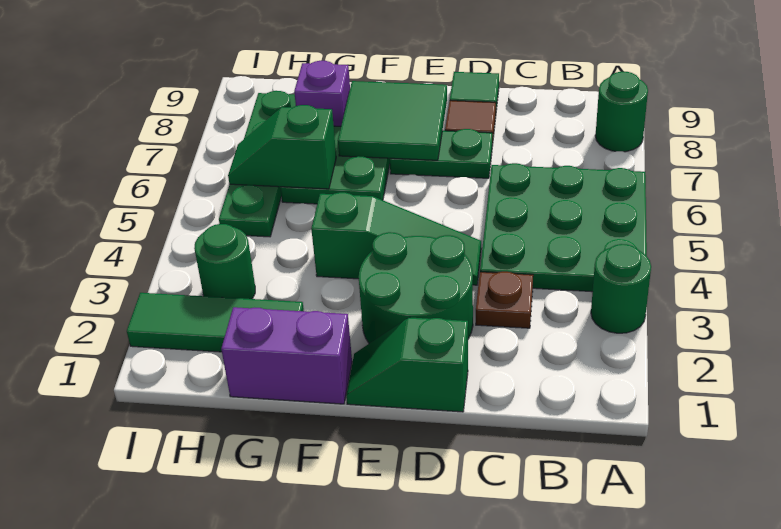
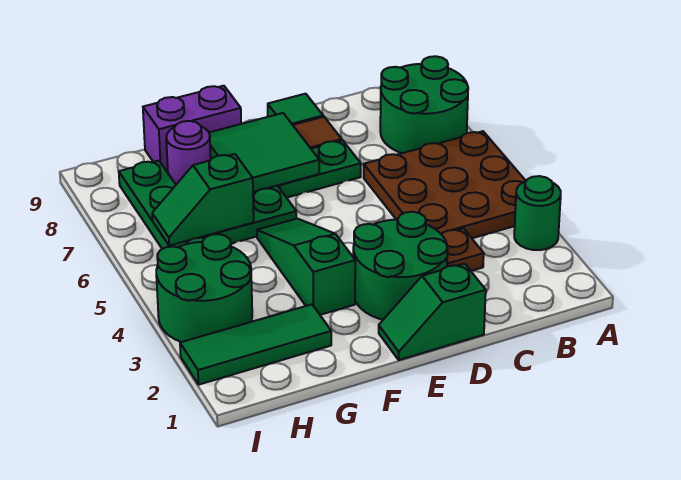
green plate A4:C6 level 1 -> brown plate A4:C6 level 1
green round brick A8 level 1 -> green round brick A7:B8 level 1
green slope D4:F4 level 1 top F -> green slope F3:F5 level 1 top 3
purple brick F1:G1 level 1 -> purple brick F9:G9 level 1
purple brick G8 level 1 -> purple round brick G8 level 1
green round brick H3 level 1 -> green round brick H3:I4 level 1

